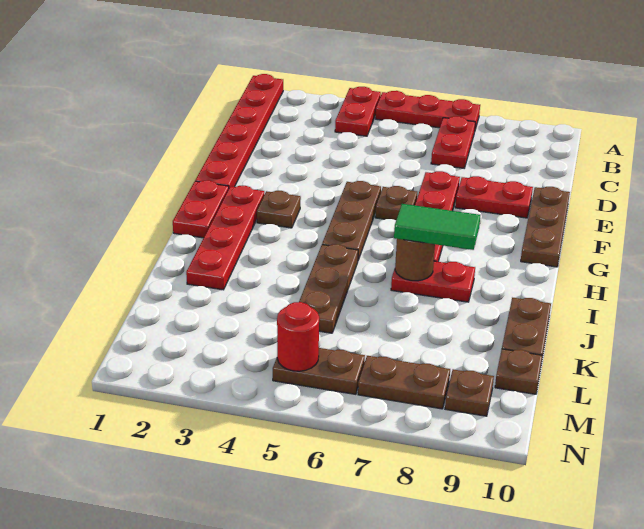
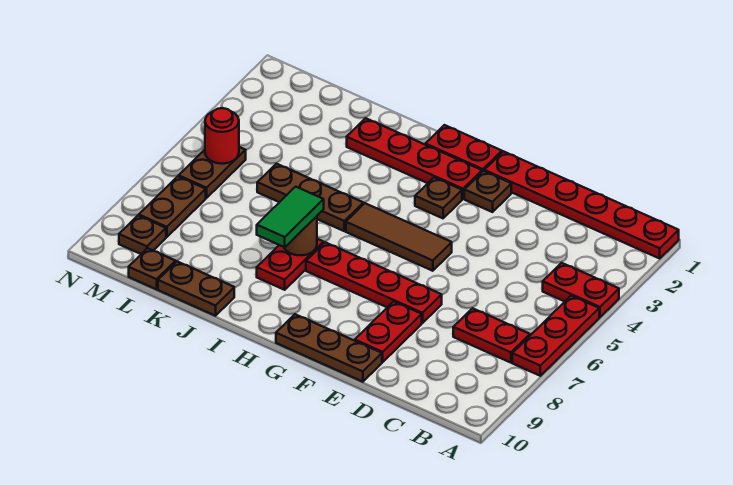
brown plate F5:H5 level 1 -> brown tile F5:H5 level 1
brown plate F6 level 1 -> brown plate F2 level 1

